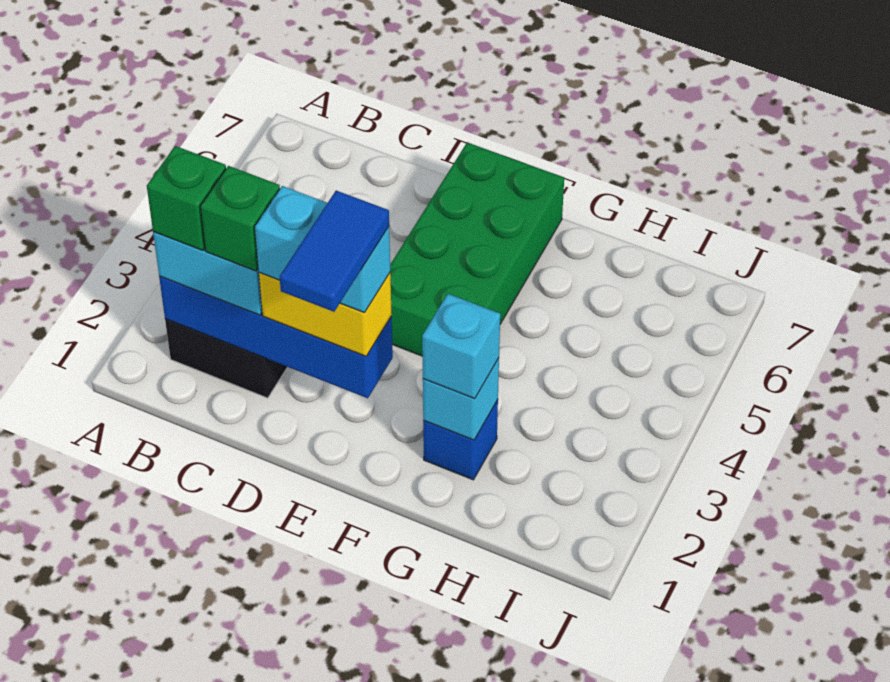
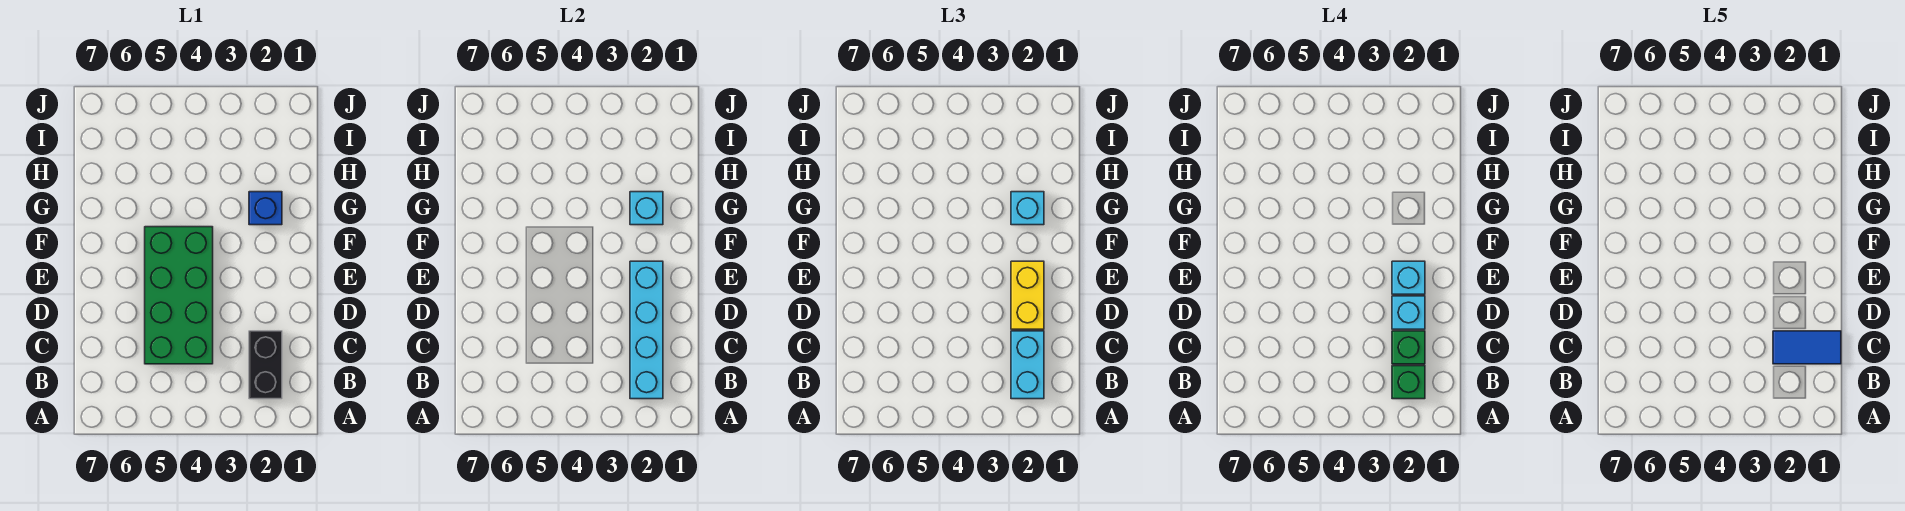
blue brick B2:E2 level 2 -> cyan brick B2:E2 level 2
blue tile E1:E2 level 5 -> blue tile C1:C2 level 5
green brick E4:F7 level 1 -> green brick C4:F5 level 1

